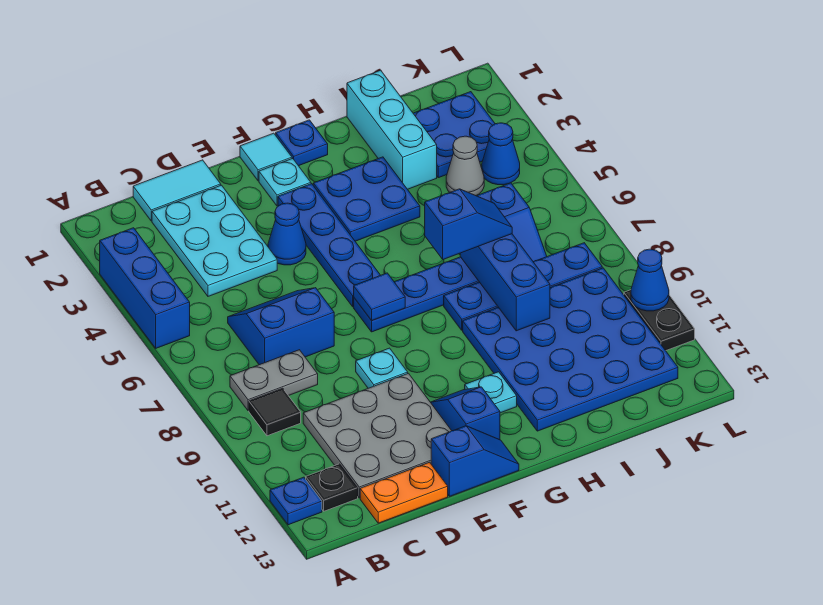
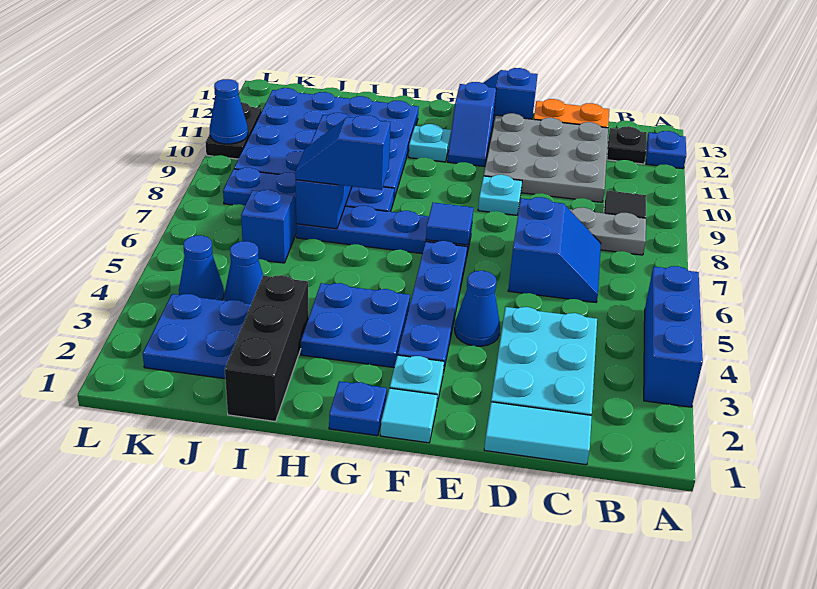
blue slope C6:D7 level 1 top 7 -> blue slope C6:D7 level 1 top D
cyan brick I1:I3 level 1 -> black brick I1:I3 level 1
grey cone J4 level 1 -> blue cone J4 level 1

